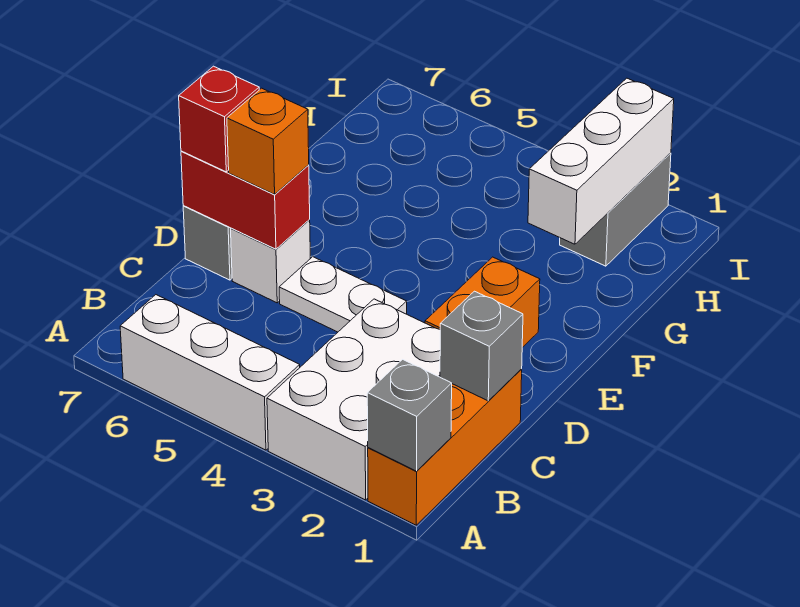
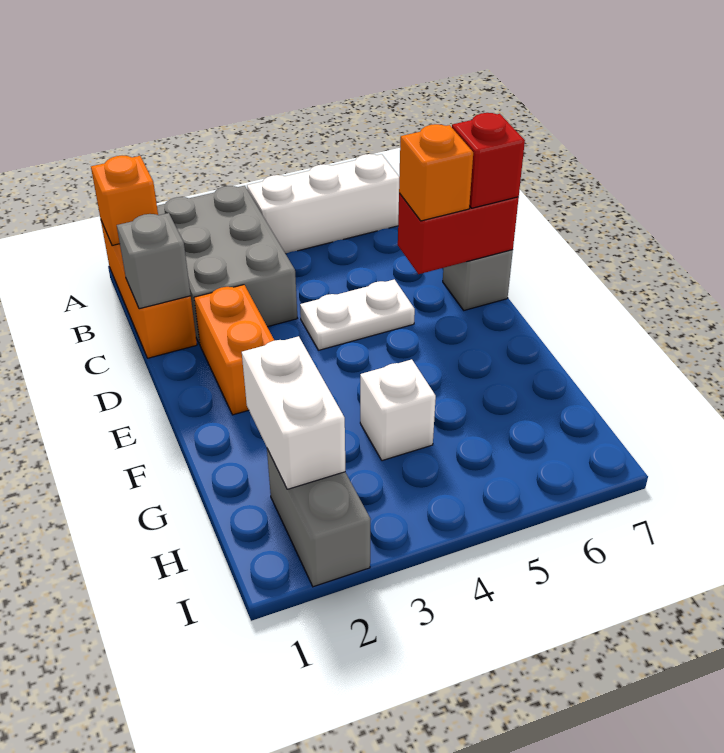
grey brick A1 level 2 -> orange brick A1 level 2
white brick A2:C3 level 1 -> grey brick A2:C3 level 1
white brick D6 level 1 -> white brick G4 level 1
white brick G2:I2 level 2 -> white brick G2:H2 level 2

